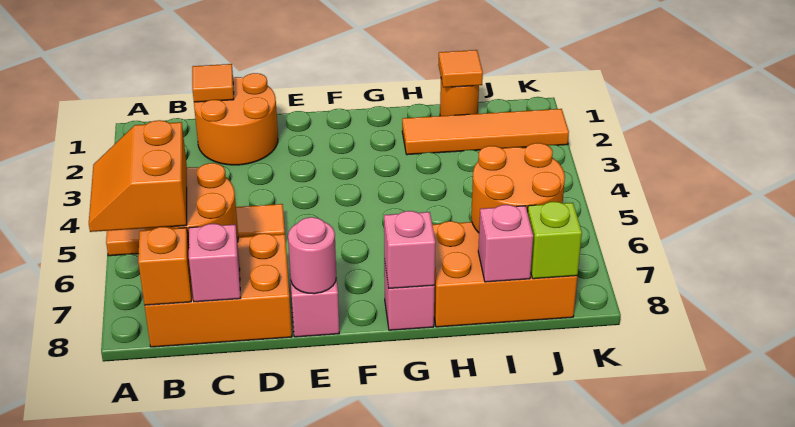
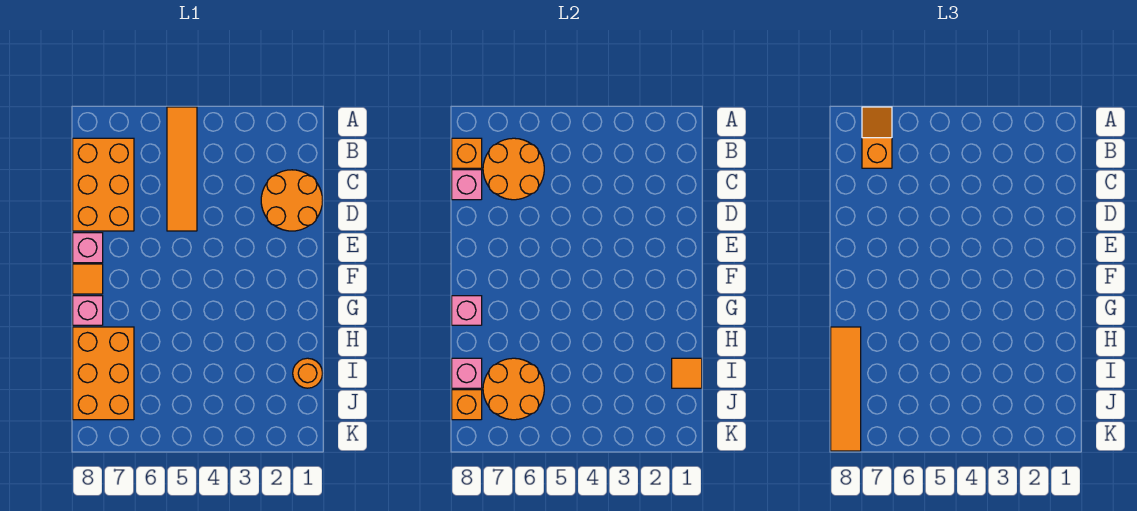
orange slope A6:B7 level 3 top B -> orange slope A7:B7 level 3 top B
orange tile C1 level 2 -> orange tile F8 level 1
pink round brick E8 level 2 -> none
orange tile H2:K2 level 1 -> orange tile H8:K8 level 3
lime brick J8 level 2 -> orange brick J8 level 2

